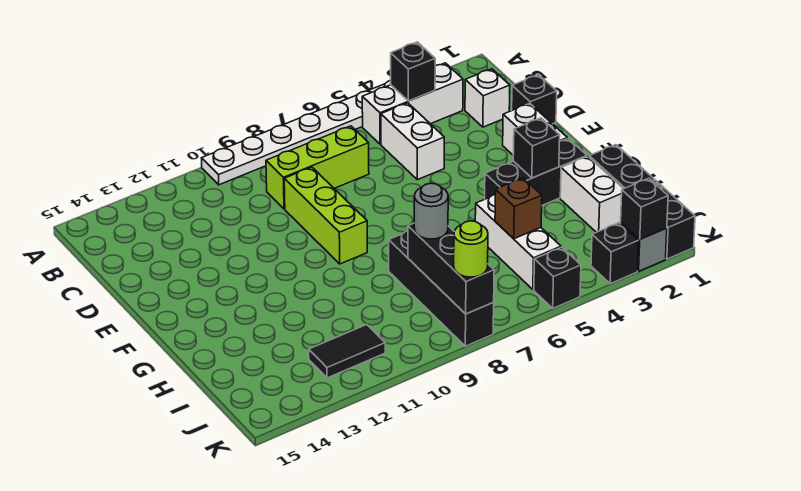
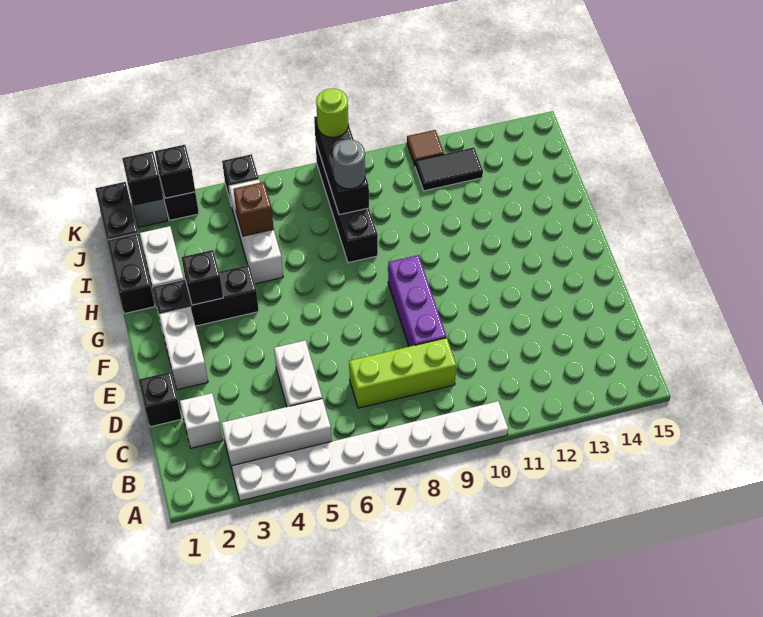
black brick B4 level 2 -> black brick K3 level 2
lime brick D9:F9 level 1 -> purple brick D9:F9 level 1
none -> brown tile K11 level 1

